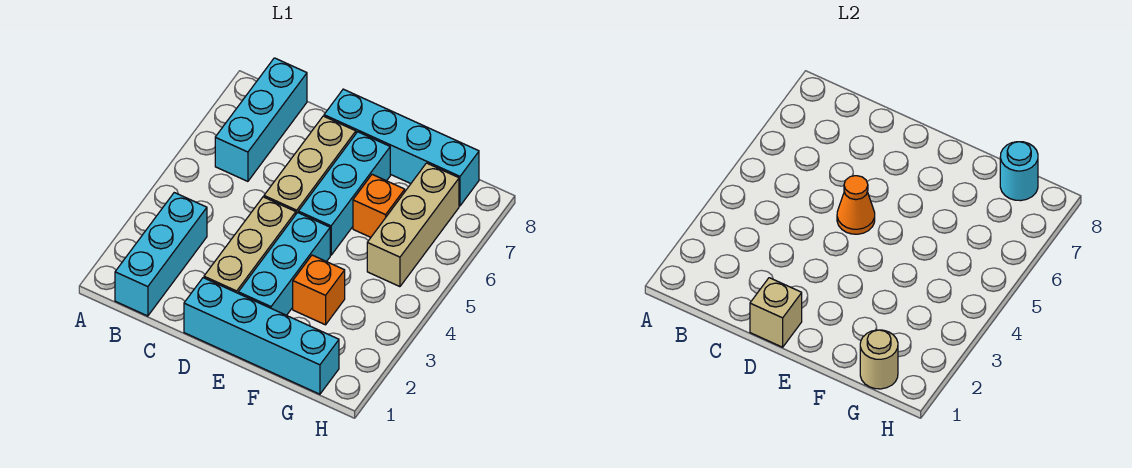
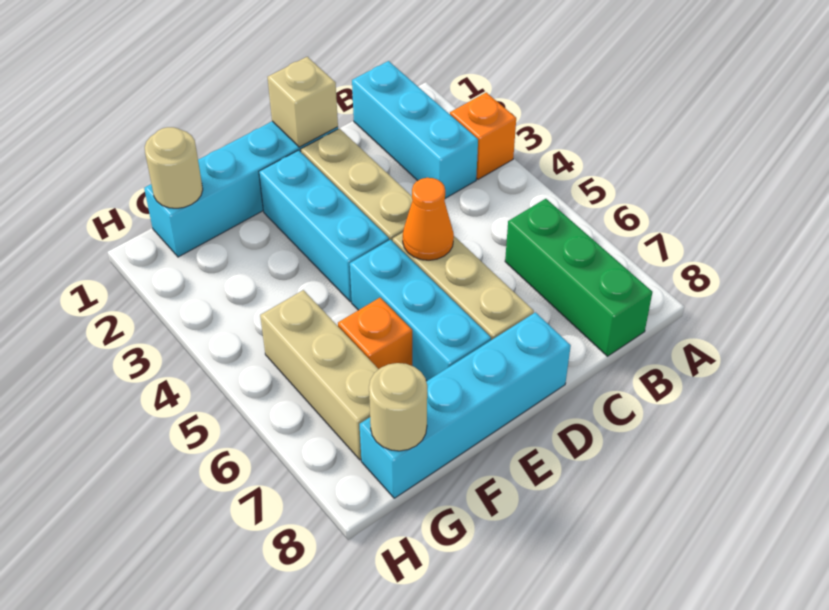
cyan brick B6:B8 level 1 -> green brick B6:B8 level 1
orange brick F3 level 1 -> orange brick A3 level 1
cyan round brick G8 level 2 -> tan round brick G8 level 2

